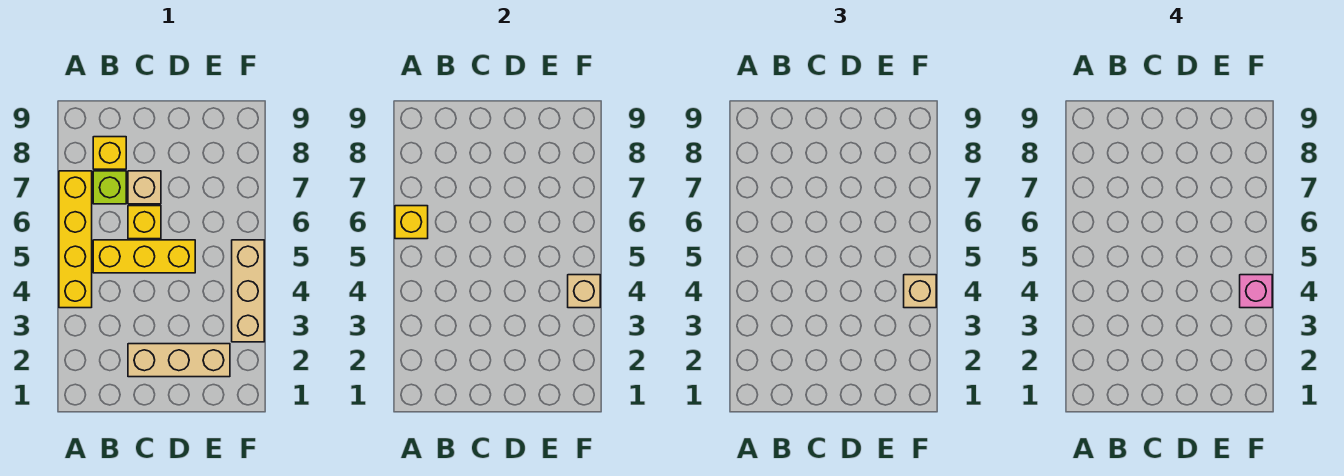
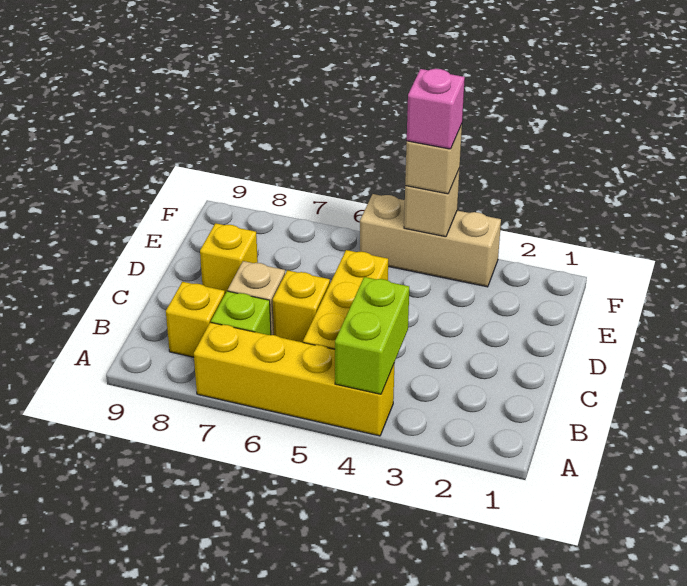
none -> lime brick A4:B4 level 2
yellow brick A6 level 2 -> yellow brick D8 level 1
tan brick C2:E2 level 1 -> none

